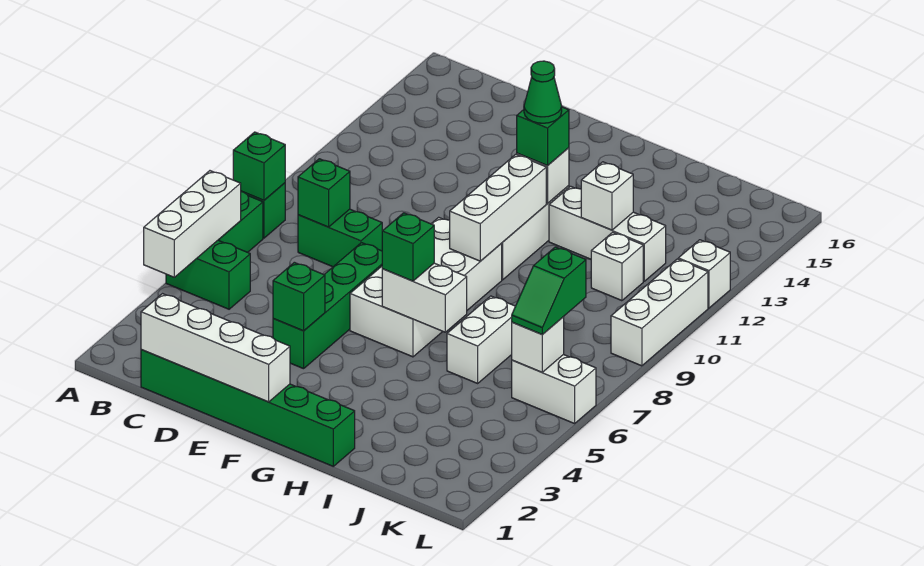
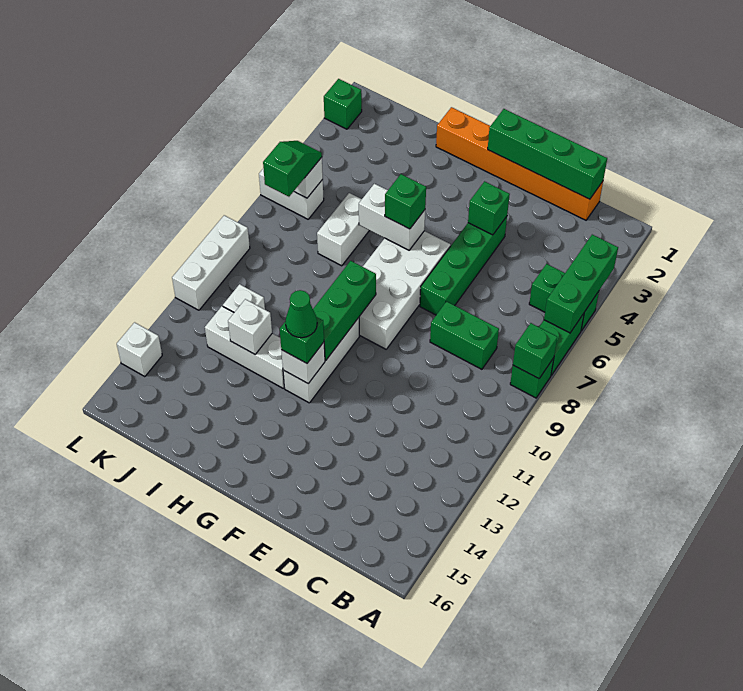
white brick A4:A6 level 2 -> green brick A4:A6 level 2
green brick C1:H1 level 1 -> orange brick C1:H1 level 1
white brick C1:F1 level 2 -> green brick C1:F1 level 2
green brick C8 level 2 -> green brick L2 level 1
white brick G9:G11 level 2 -> green brick G9:G11 level 2
white brick L12 level 1 -> white brick L14 level 1

